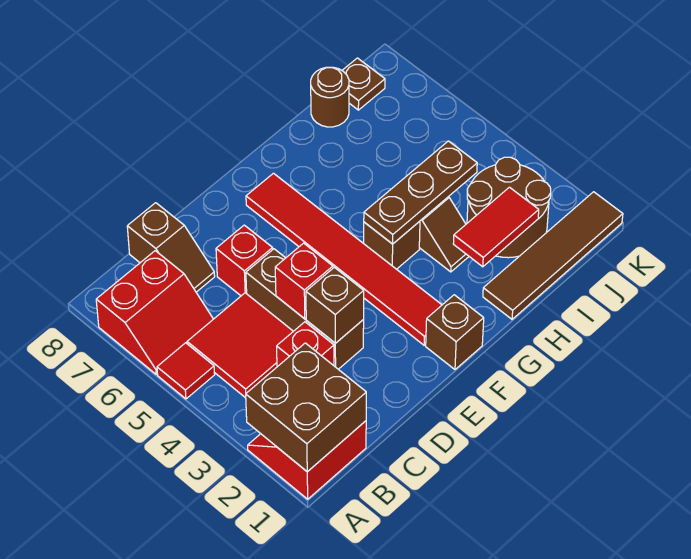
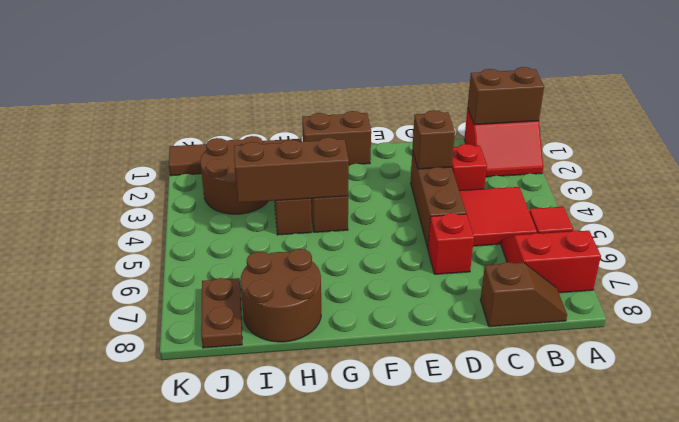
brown brick A1:B2 level 2 -> brown brick A1:B1 level 2
brown slope C7:C8 level 1 top 8 -> brown slope B8:C8 level 1 top C
red brick D4 level 2 -> none
brown brick F1 level 1 -> brown brick F1:G1 level 1
red tile F2:F7 level 1 -> none
brown plate G4:I4 level 2 -> brown brick G4:I4 level 2
red tile H2:I2 level 2 -> none
brown round brick I8 level 1 -> brown round brick H7:I8 level 1
brown plate J8 level 1 -> brown plate J7:J8 level 1

